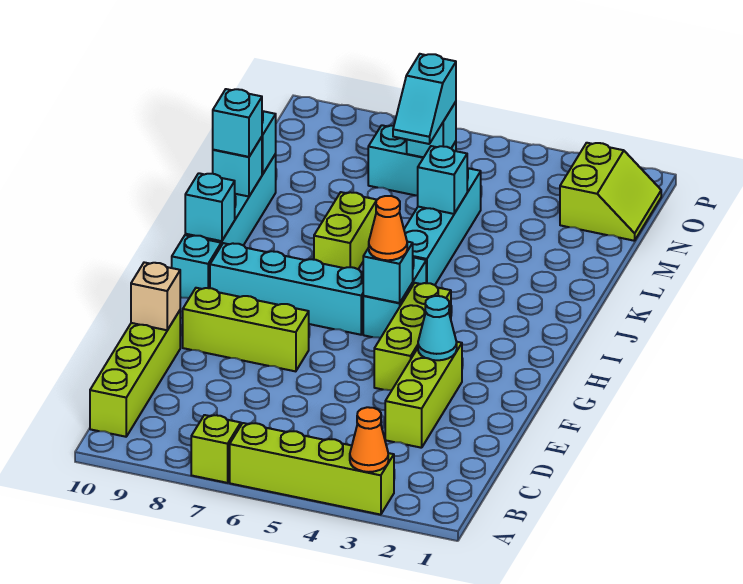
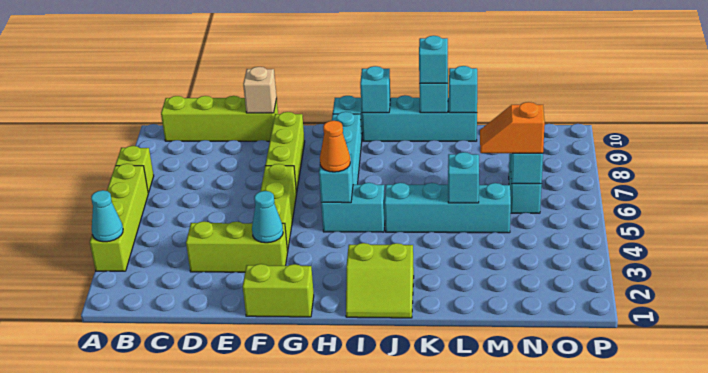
orange cone A3 level 2 -> cyan cone A3 level 2
lime brick F4:H4 level 1 -> lime brick F4:F6 level 1
lime brick J7:K7 level 1 -> lime brick F1:G1 level 1
cyan slope M6:N6 level 3 top N -> orange slope M6:N6 level 3 top N
lime slope N1:O2 level 1 top 2 -> lime slope I1:J2 level 1 top 2

